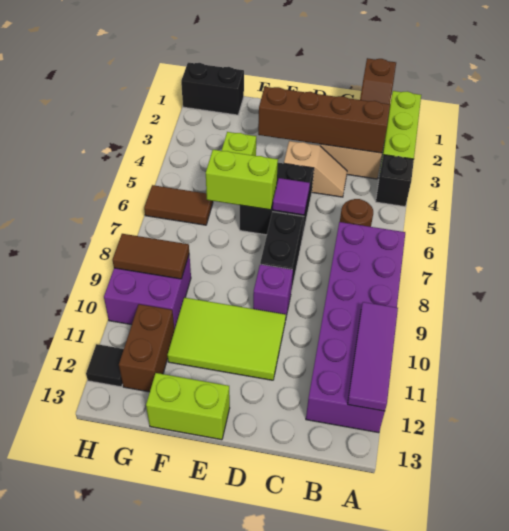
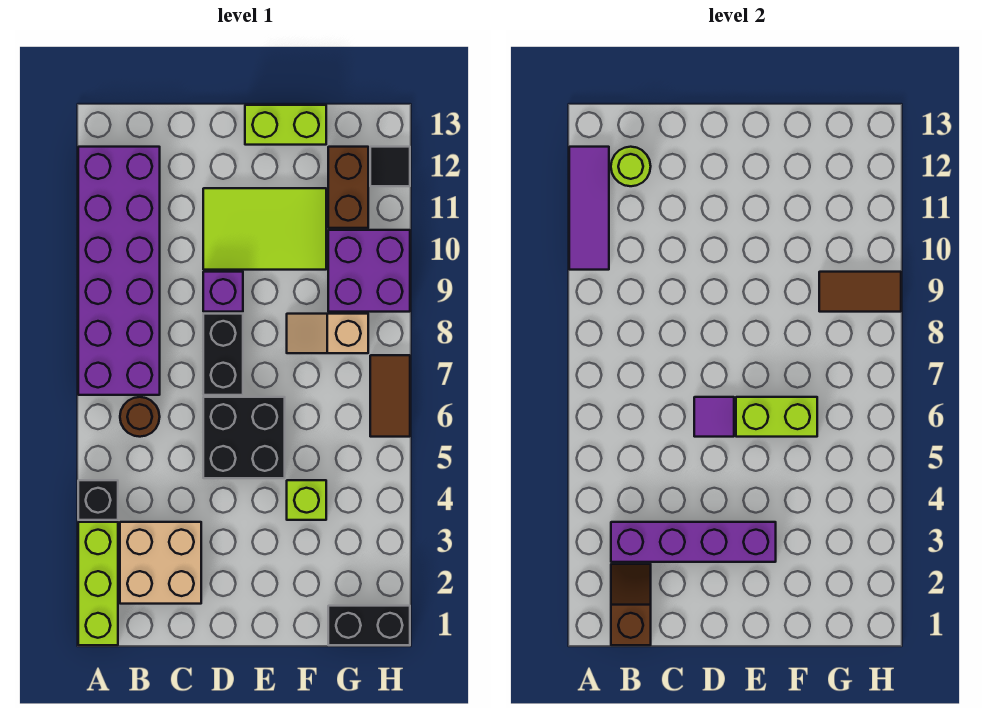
brown brick B3:E3 level 2 -> purple brick B3:E3 level 2
none -> lime round brick B12 level 2
tan slope C4:D4 level 1 top D -> tan slope F8:G8 level 1 top G
brown tile G6:H6 level 1 -> brown tile H6:H7 level 1

